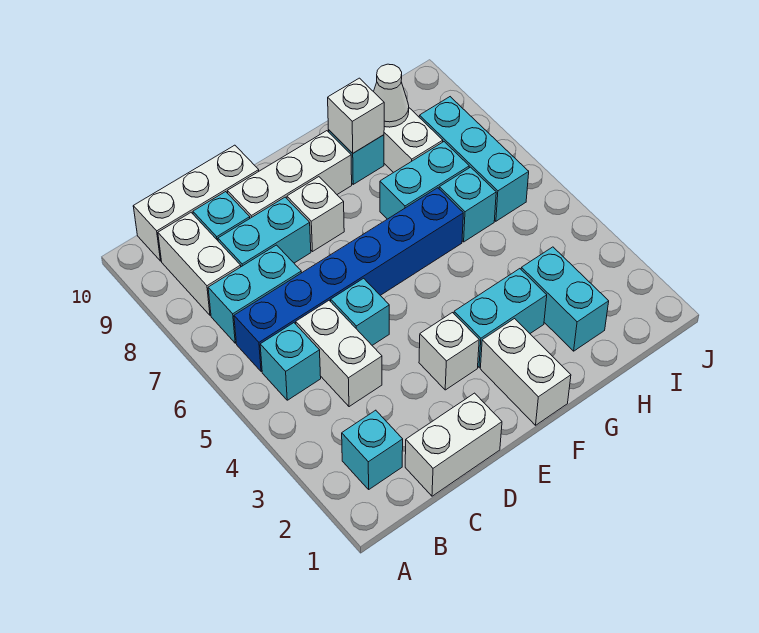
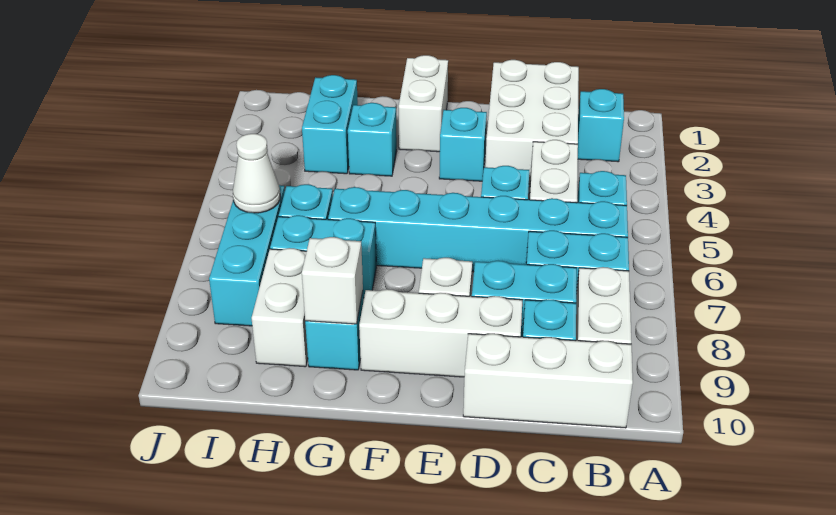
blue brick B6:G6 level 1 -> cyan brick B6:G6 level 1
white brick C1:D1 level 1 -> white brick C1:D3 level 1
white brick E3 level 1 -> cyan brick E3 level 1
cyan brick F3:G3 level 1 -> cyan brick G3 level 1
white cone H9 level 2 -> white cone I6 level 2

